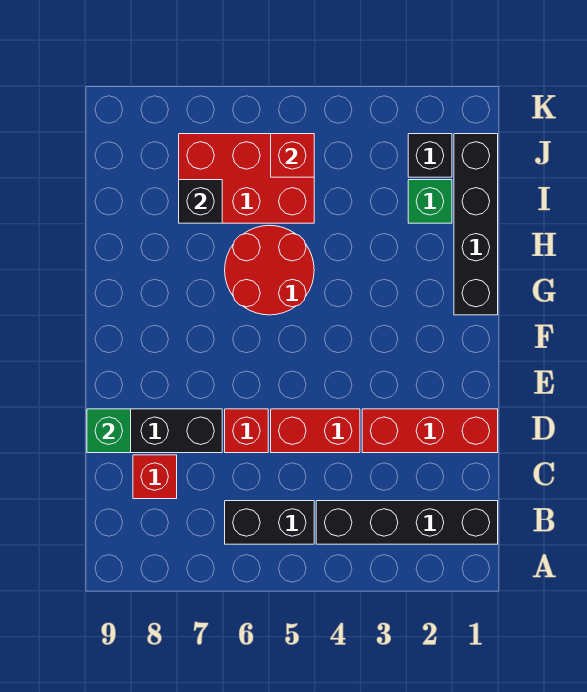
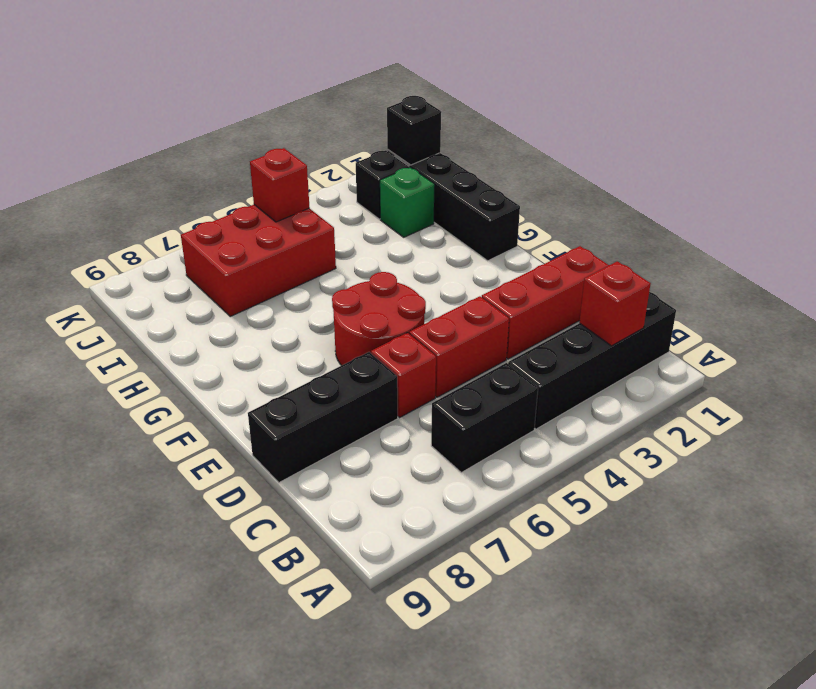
red brick C8 level 1 -> red brick B2 level 2
green brick D9 level 2 -> none
red round brick G5:H6 level 1 -> red round brick E5:F6 level 1
black brick I7 level 2 -> black brick J1 level 2

